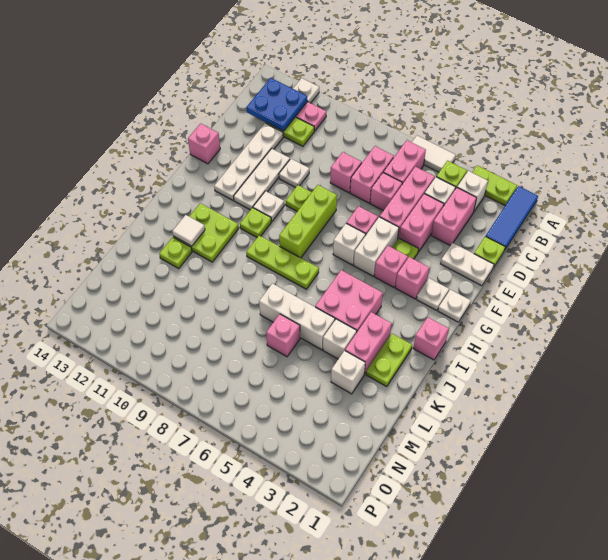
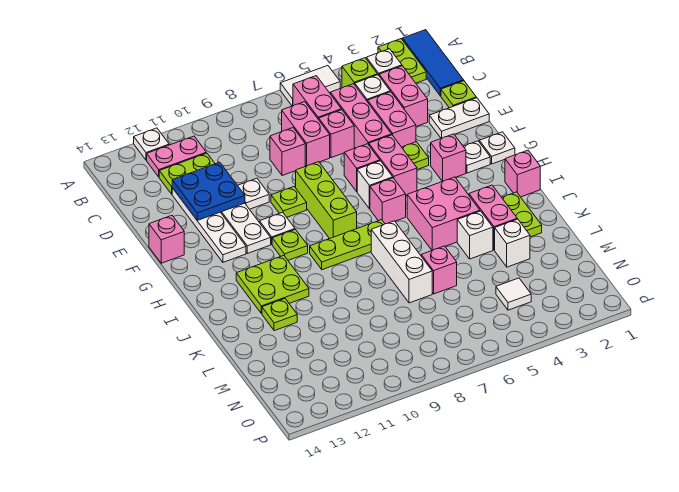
lime plate A2:A3 level 1 -> lime plate A2:B2 level 1
blue plate B12:C13 level 2 -> blue plate D11:E12 level 2
white brick F5:G5 level 1 -> pink brick F5:G5 level 1
pink brick G4 level 1 -> pink brick H6 level 1
white tile J12 level 2 -> white tile N4 level 1
white brick K5:K7 level 1 -> white brick J7:L7 level 1

